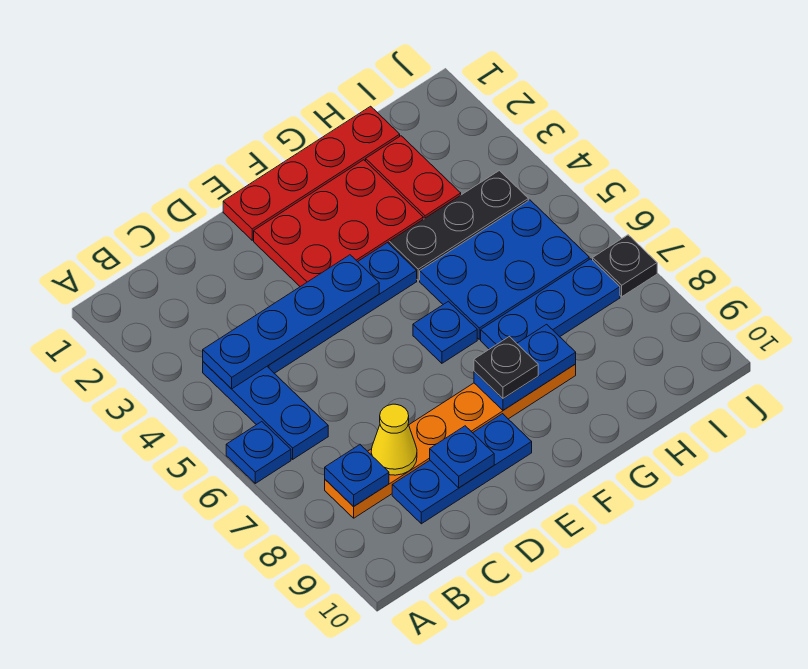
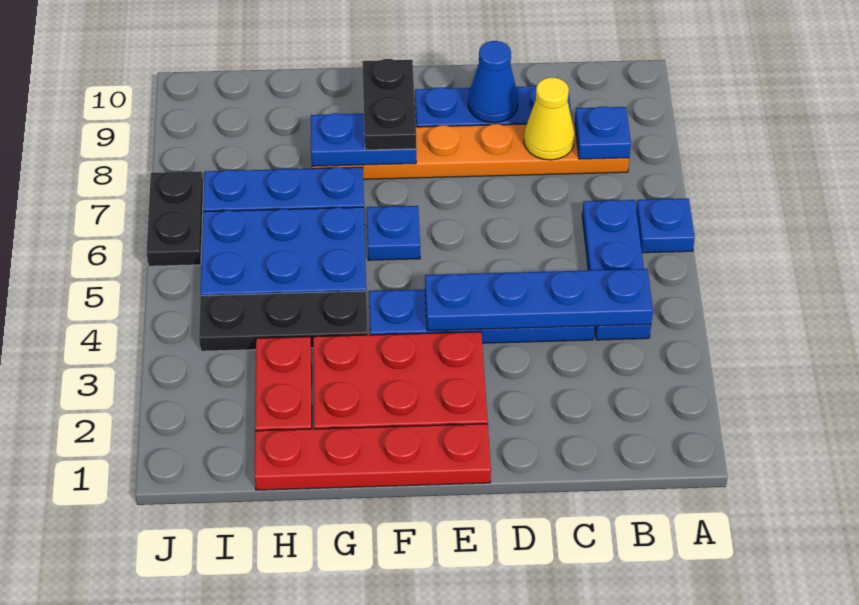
blue plate D9 level 2 -> blue cone D9 level 2
black plate F8 level 3 -> black plate F8:F9 level 3
black plate J7 level 1 -> black plate J6:J7 level 1

